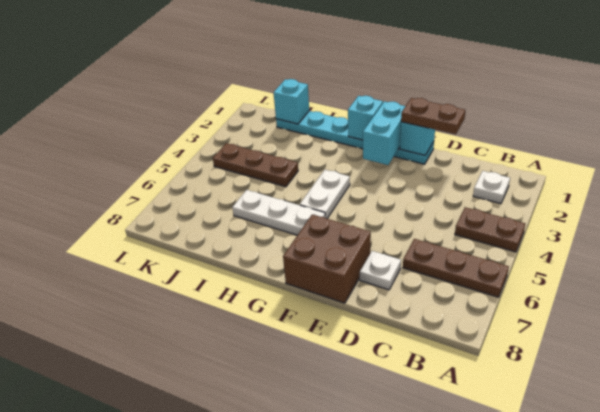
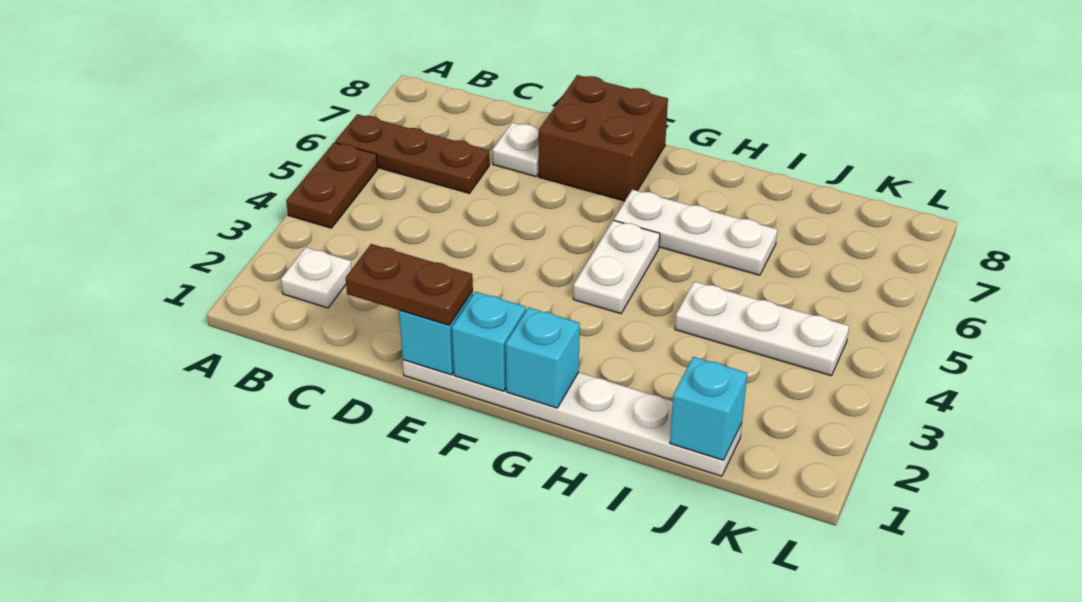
brown plate A4:B4 level 1 -> brown plate A4:A5 level 1
cyan plate E1:J1 level 1 -> white plate E1:J1 level 1
cyan brick F1:F2 level 2 -> cyan brick F1 level 2
brown plate I4:K4 level 1 -> white plate I4:K4 level 1

